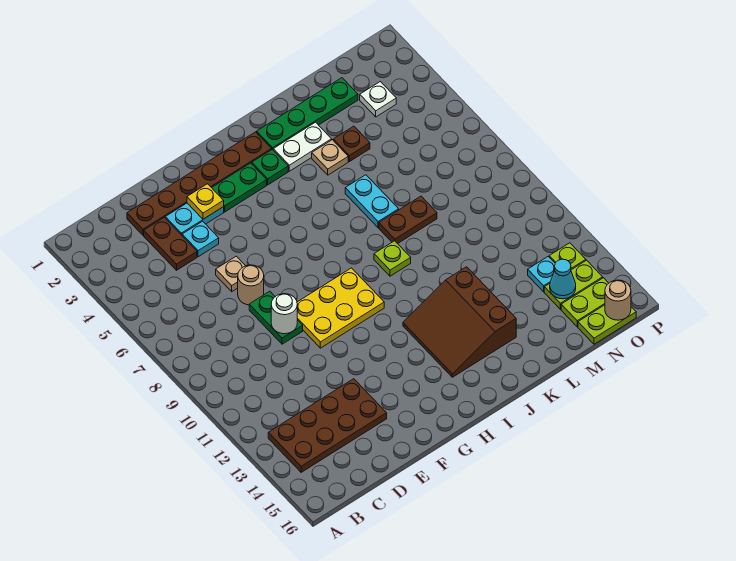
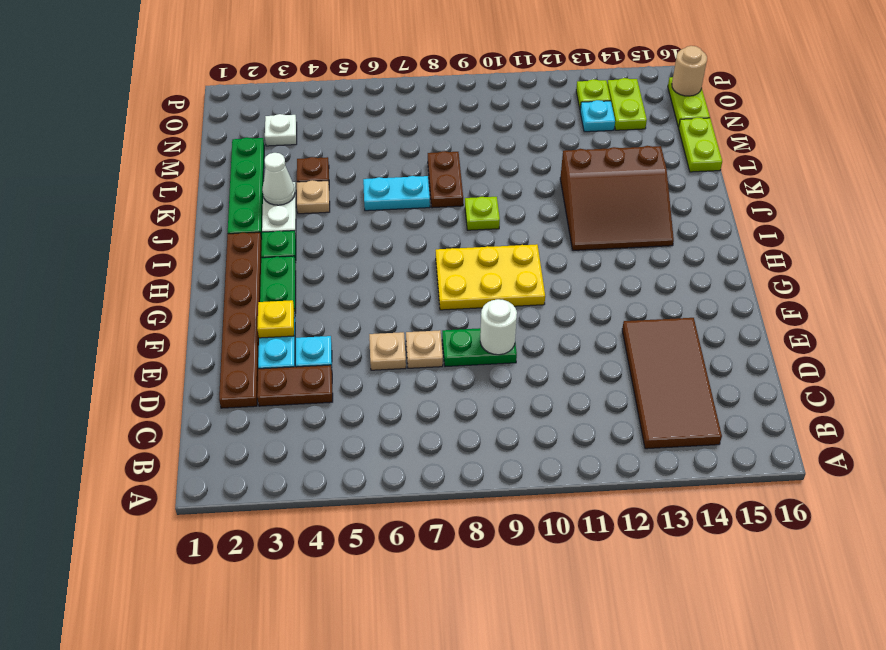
brown plate B13:E14 level 1 -> brown tile B13:E14 level 1
tan round brick E7 level 1 -> tan plate E7 level 1
yellow plate F9:H10 level 1 -> yellow plate G8:H10 level 1
none -> white cone K3 level 2
cyan cone N14 level 2 -> none
lime plate N15:O15 level 1 -> lime plate L16:M16 level 1

